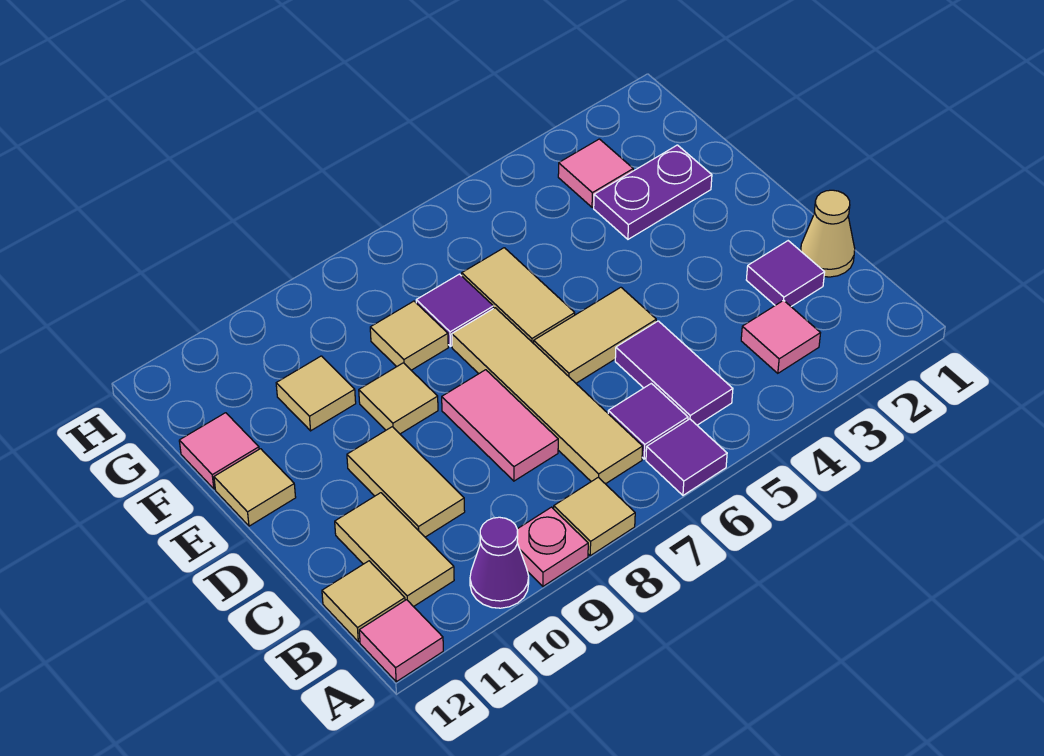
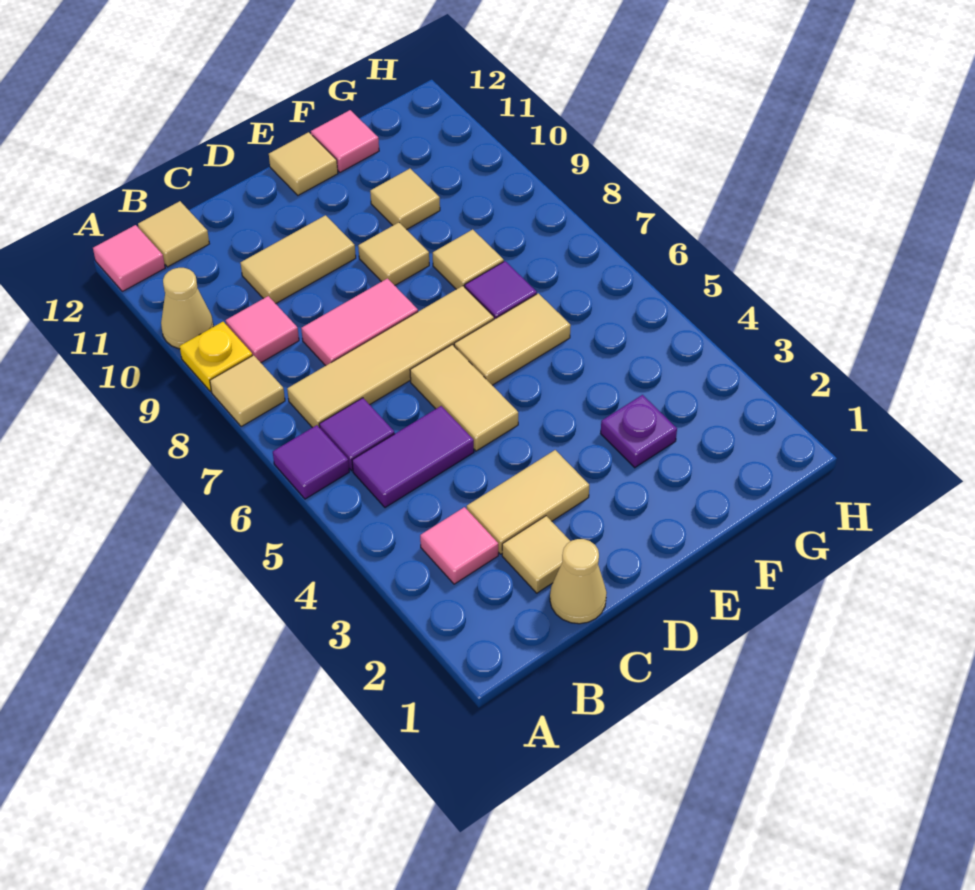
pink plate A9 level 1 -> yellow plate A9 level 1
purple cone A10 level 1 -> tan cone A10 level 1
tan tile B11:C11 level 1 -> tan tile C3:D3 level 1
purple tile C2 level 1 -> tan tile C2 level 1
purple plate F2:F3 level 1 -> purple plate F3 level 1
pink tile G3 level 1 -> pink tile B9 level 1

